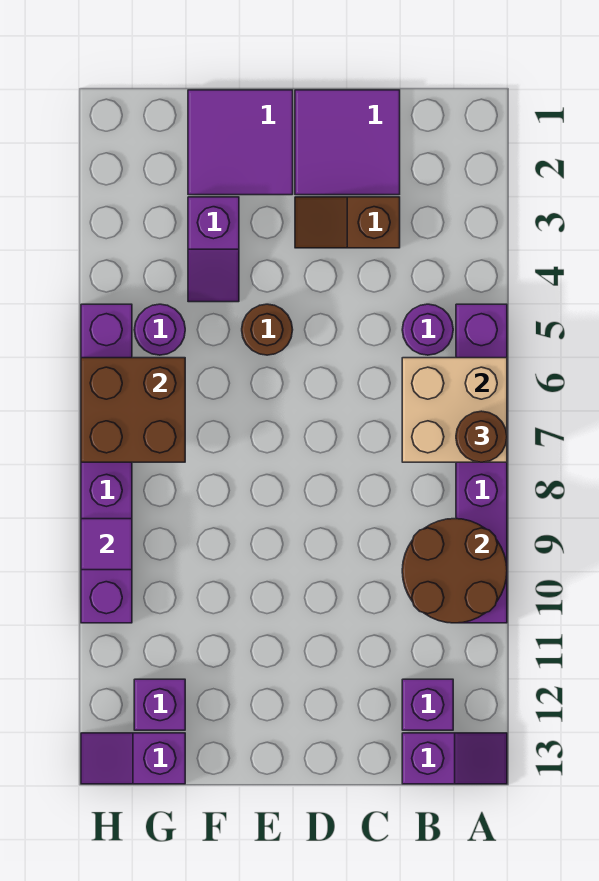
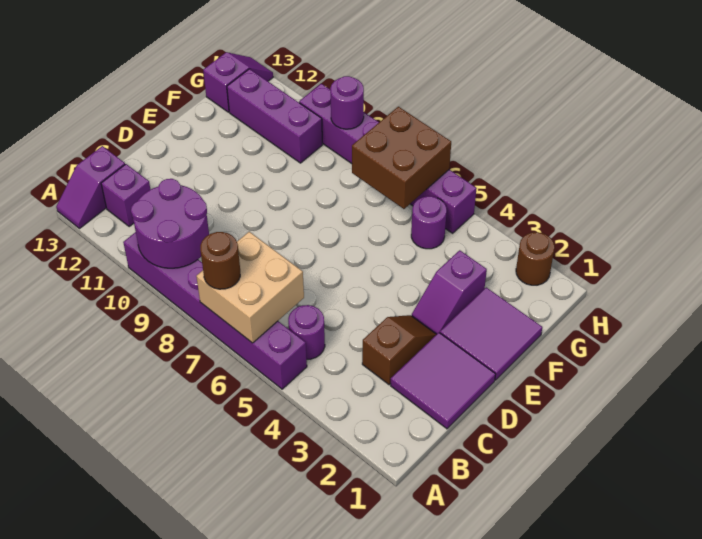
brown round brick A9:B10 level 2 -> purple round brick A9:B10 level 2
brown round brick E5 level 1 -> brown round brick H2 level 1
purple slope F3:F4 level 1 top 3 -> purple slope E3:F3 level 1 top F
purple brick G12 level 1 -> purple brick G10:G12 level 1
purple tile H9 level 2 -> purple round brick H9 level 2

